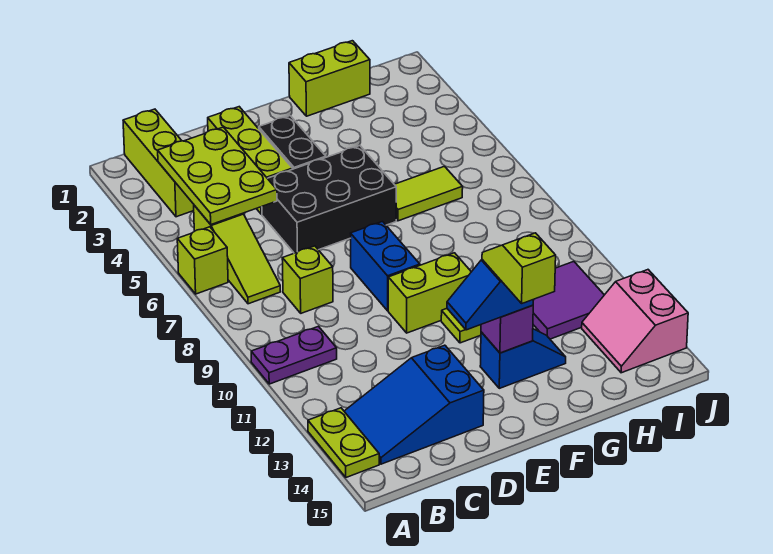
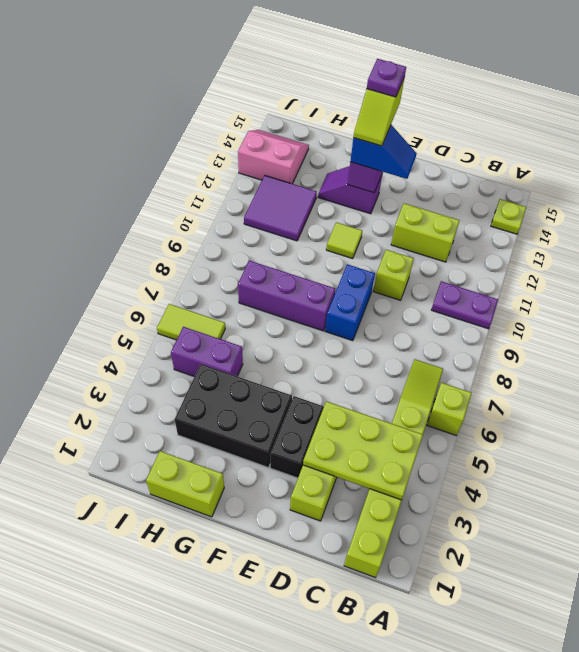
lime plate A13:A14 level 1 -> lime plate A14 level 1
lime plate B3:C5 level 2 -> lime plate B3:D4 level 2
blue slope B13:D14 level 1 top D -> none
lime brick C8 level 1 -> lime brick D10 level 1
black brick D5:F6 level 1 -> black brick F3:H4 level 1
lime brick E10:F10 level 1 -> lime brick C12:D12 level 1
none -> purple brick F8:H8 level 1
blue slope F13:G13 level 1 top F -> purple slope F13:G13 level 1 top F
none -> purple plate F14 level 5
lime tile G6:H6 level 1 -> lime tile I6:J6 level 1
none -> purple brick H5:I5 level 1
pink slope I13:J14 level 1 top J -> pink slope I13:J14 level 1 top 13

